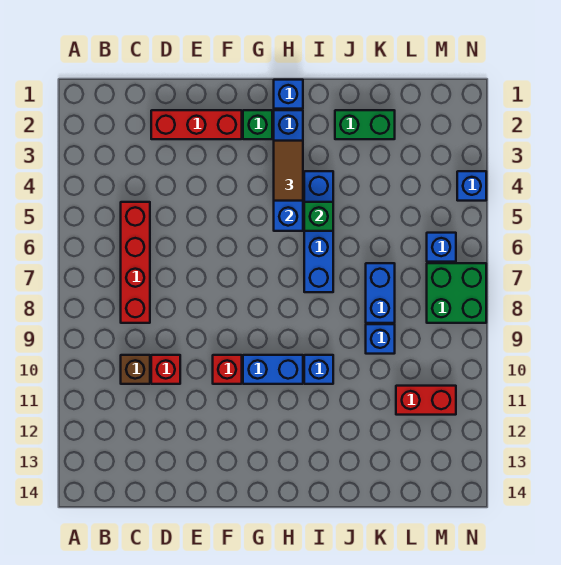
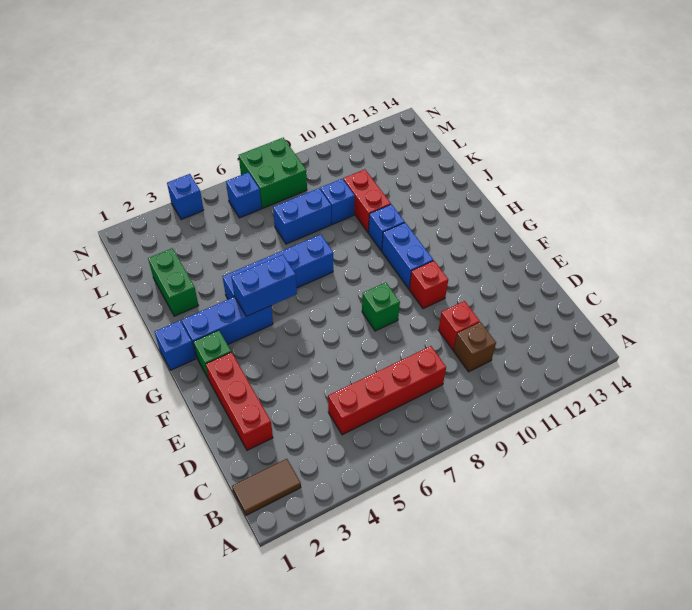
brown tile H3:H4 level 3 -> brown tile B1:B2 level 1
green brick I5 level 2 -> green brick F8 level 1
red brick L11:M11 level 1 -> red brick J10:K10 level 1

